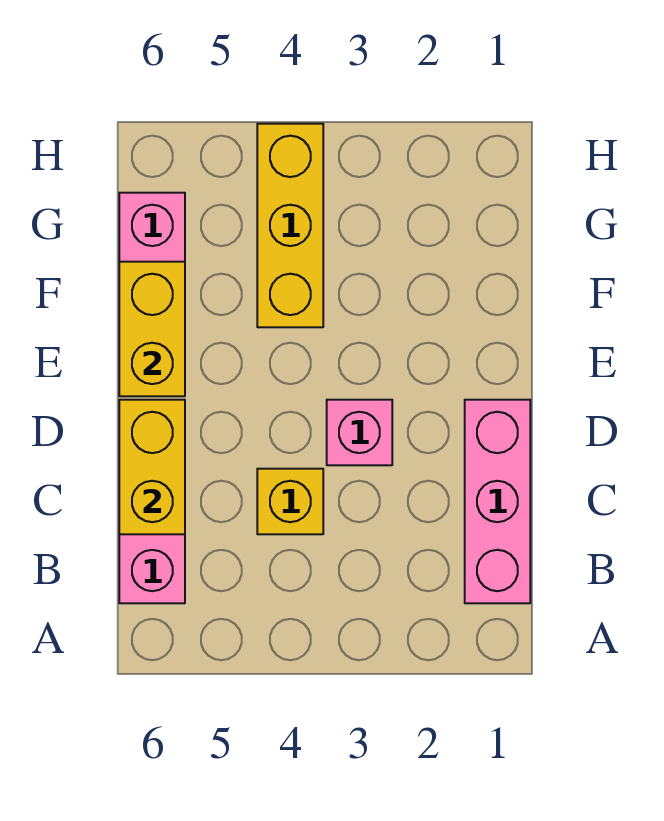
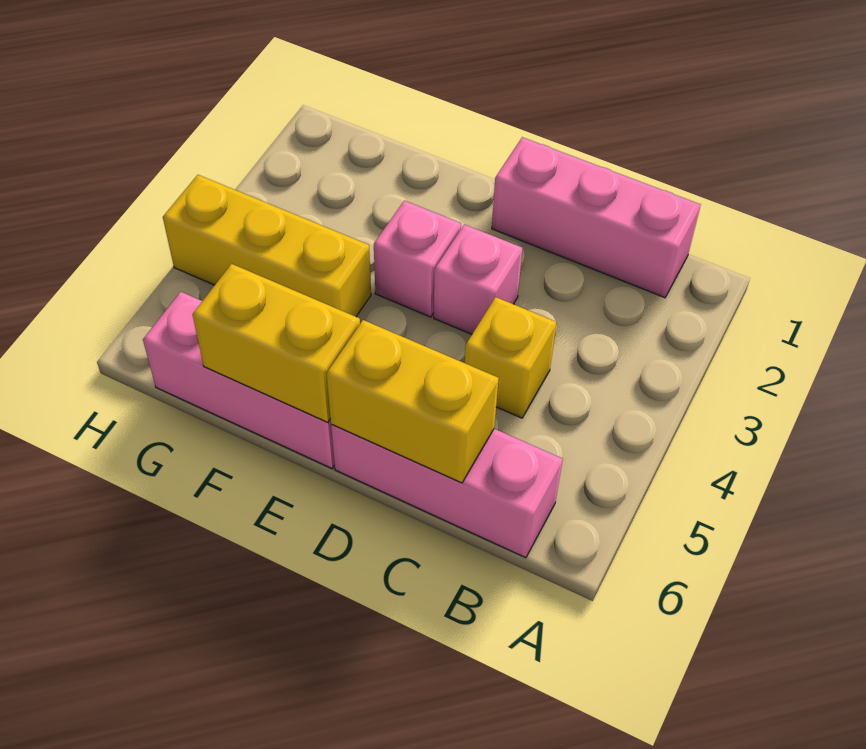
none -> pink brick E3 level 1

